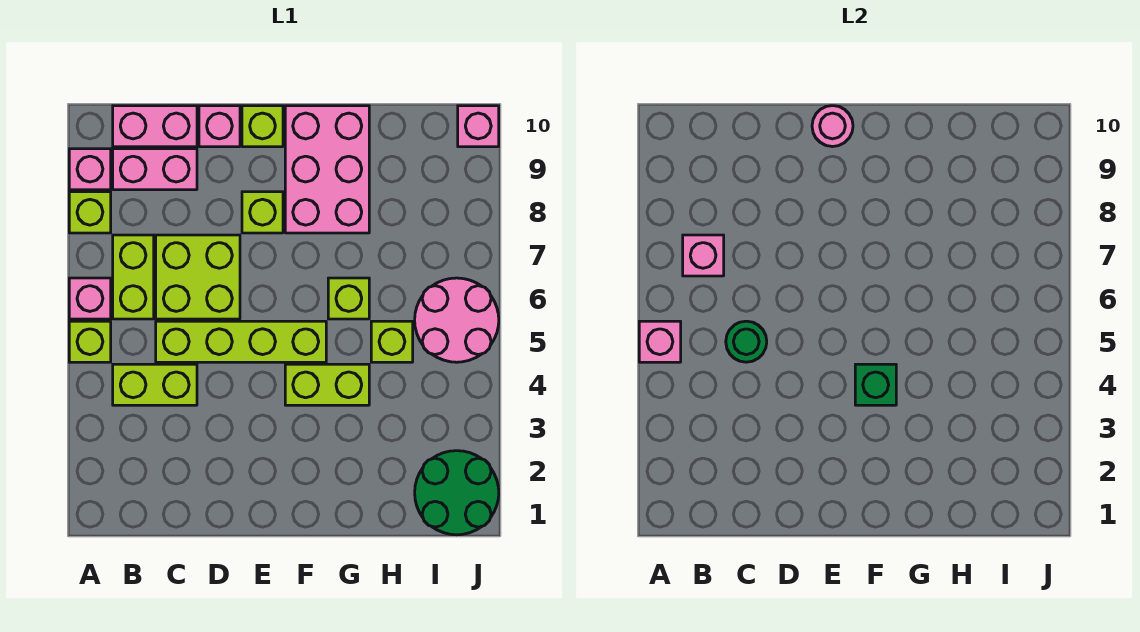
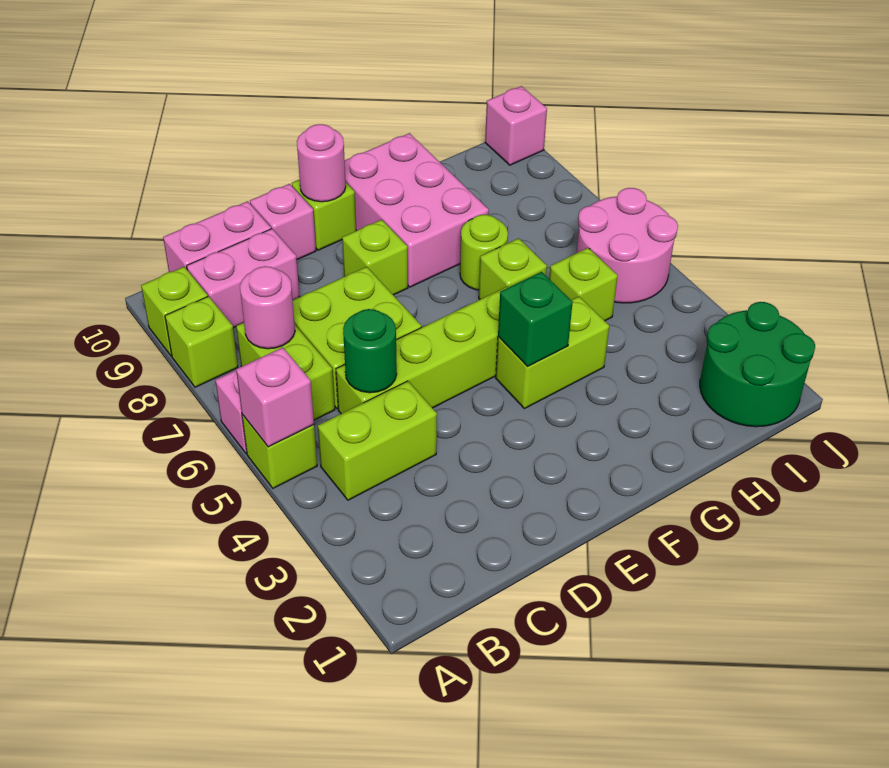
pink brick A9 level 1 -> lime brick A9 level 1
pink brick B7 level 2 -> pink round brick B7 level 2
none -> lime round brick G7 level 1

